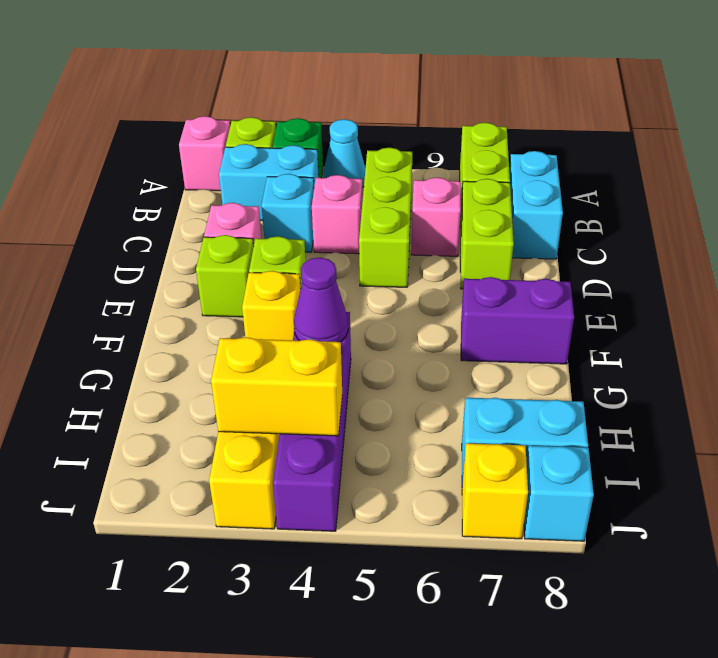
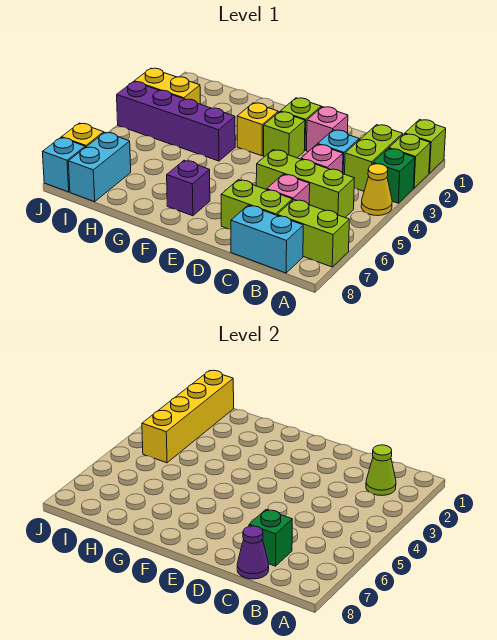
pink brick A1 level 1 -> lime brick A1 level 1
cyan cone A4 level 1 -> yellow cone A4 level 1
cyan brick B2:B3 level 1 -> lime brick B2:B3 level 1
none -> lime cone B2 level 2
none -> green brick C7 level 2
purple brick F7:F8 level 1 -> purple brick F7 level 1
purple cone G4 level 2 -> purple cone C8 level 2
yellow brick I3:I4 level 2 -> yellow brick I1:I4 level 2

